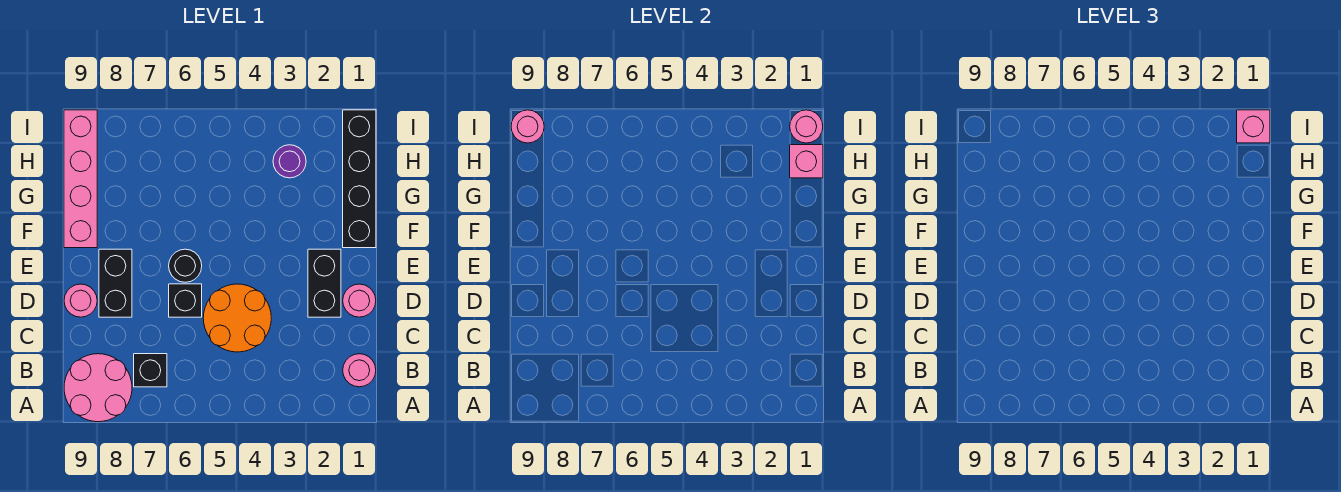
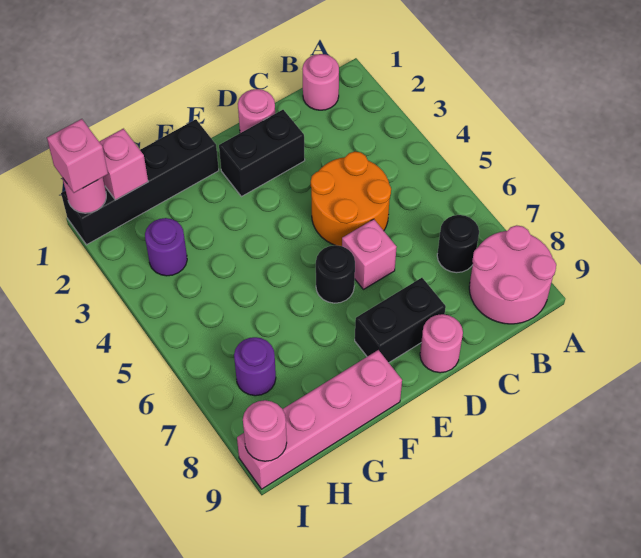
black brick B7 level 1 -> black round brick B7 level 1
black brick D6 level 1 -> pink brick D6 level 1
none -> purple round brick H7 level 1

